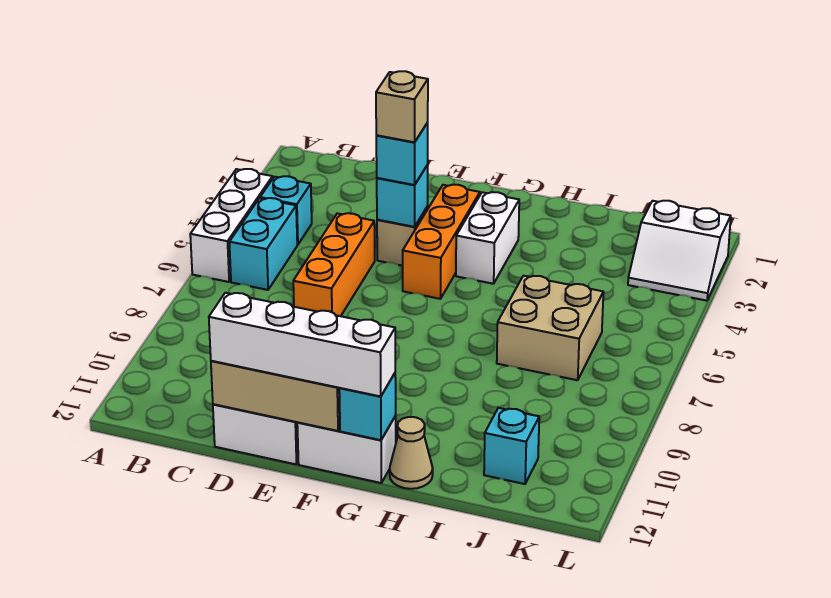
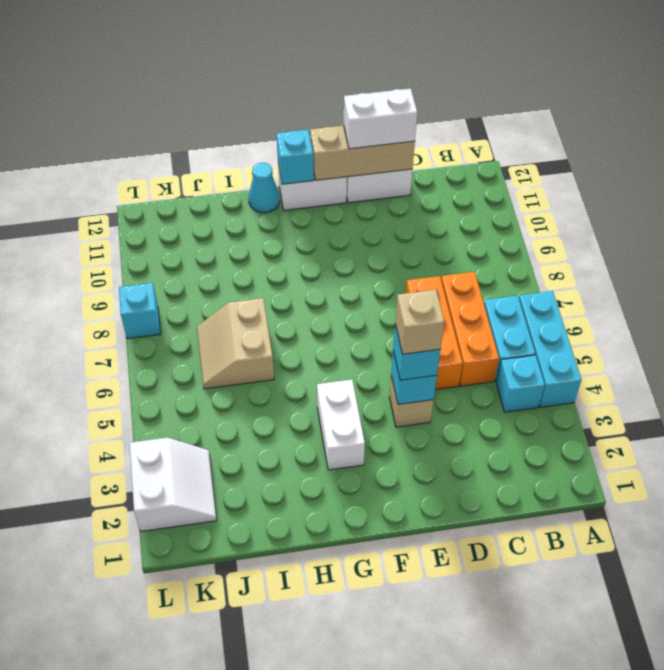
white brick A4:A6 level 1 -> cyan brick A4:A6 level 1
white brick D12:G12 level 3 -> white brick D12:E12 level 3
orange brick F3:F5 level 1 -> orange brick C5:C7 level 1
tan cone H12 level 1 -> cyan cone H12 level 1
tan brick I6:J7 level 1 -> tan slope I6:J7 level 1 top I
cyan brick J11 level 1 -> cyan brick L8 level 1
white slope K2:L3 level 1 top 2 -> white slope K2:L3 level 1 top L

